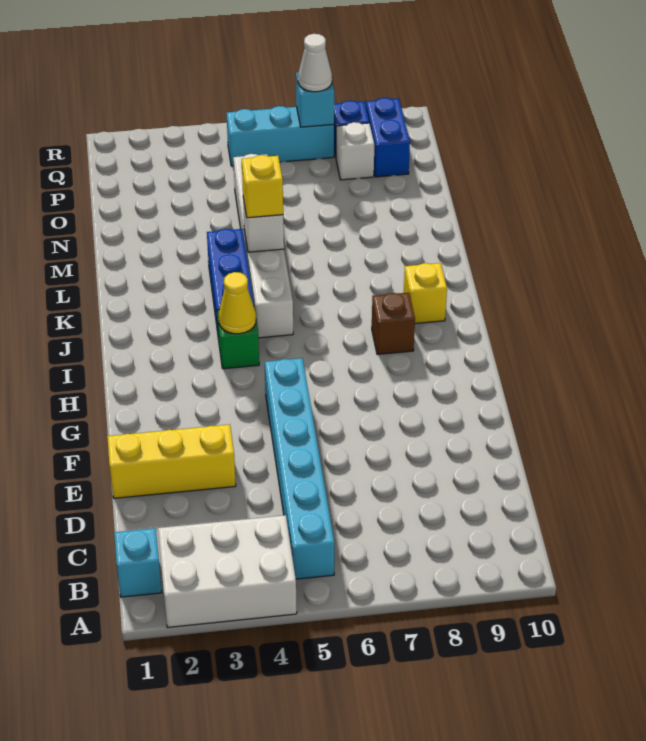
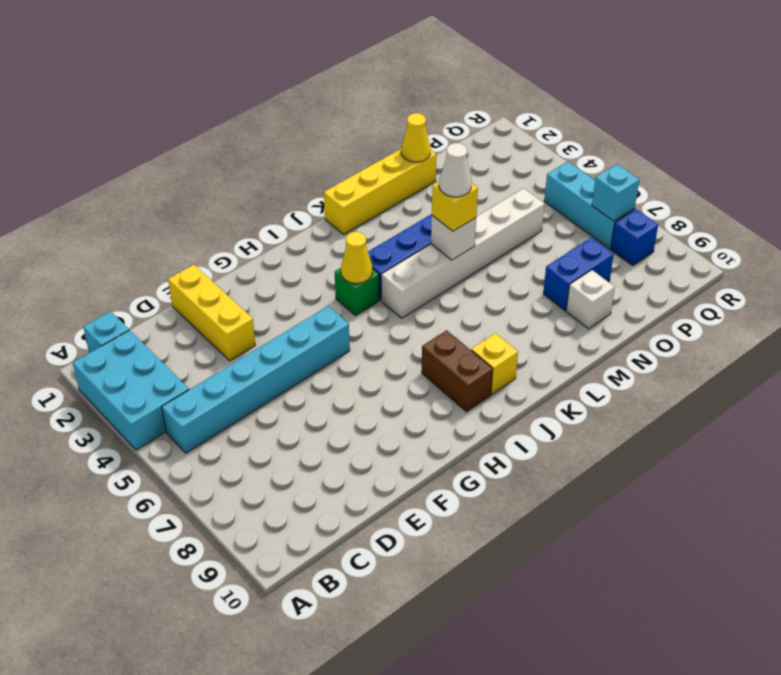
white brick A2:B4 level 1 -> cyan brick A2:B4 level 1
brown brick I8 level 1 -> brown brick I8:I9 level 1
none -> yellow brick K1:N1 level 1
none -> yellow cone N1 level 2
white brick P8 level 1 -> white brick N9 level 1
blue brick P9:Q9 level 1 -> blue brick N8:O8 level 1
white cone Q7 level 3 -> white cone L5 level 4

